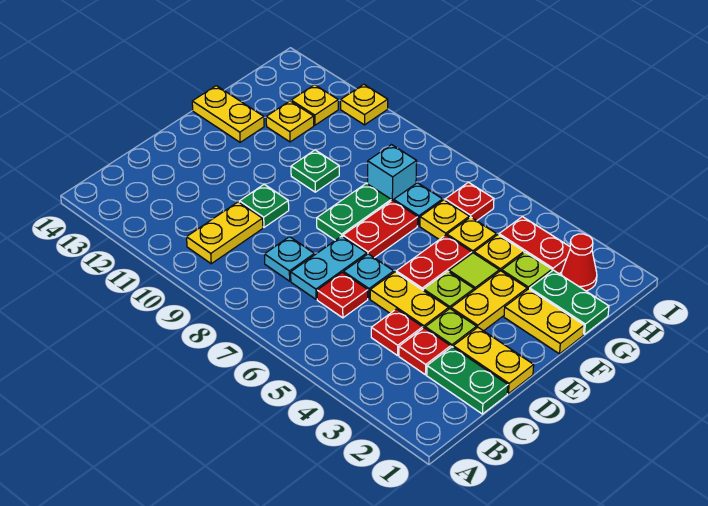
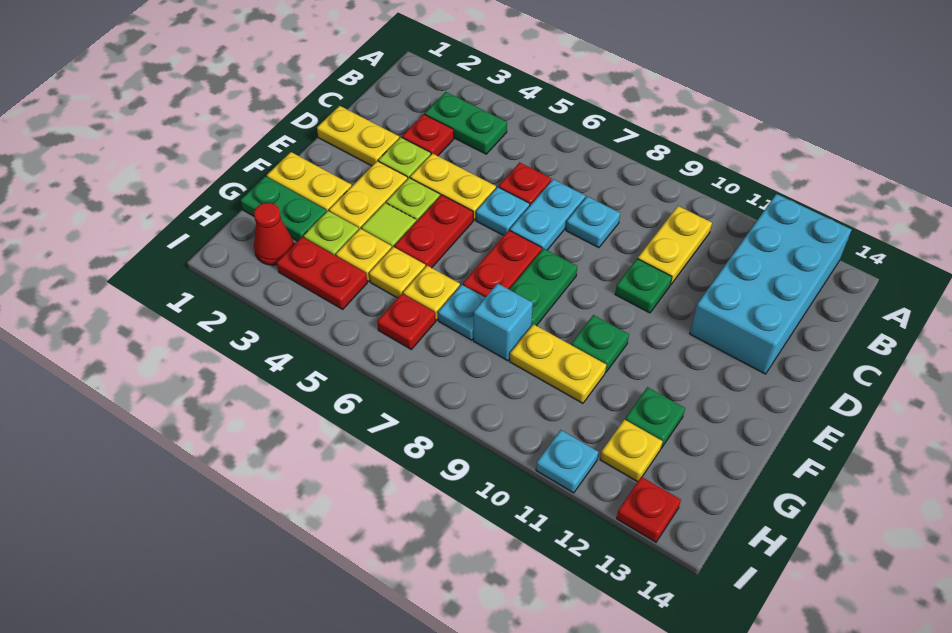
none -> cyan brick A12:D13 level 1
green plate C1:C2 level 1 -> green plate B3:B4 level 1
red plate C4 level 1 -> red plate I13 level 1
yellow plate F13:F14 level 1 -> yellow plate G9:G10 level 1
yellow plate G12 level 1 -> green plate G12 level 1
yellow plate I11 level 1 -> cyan plate I11 level 1

